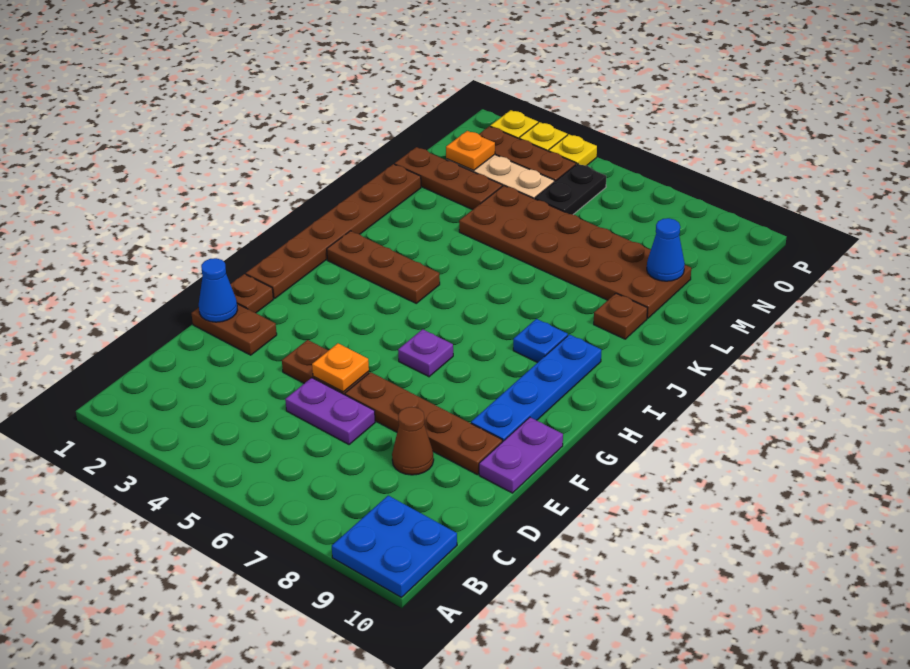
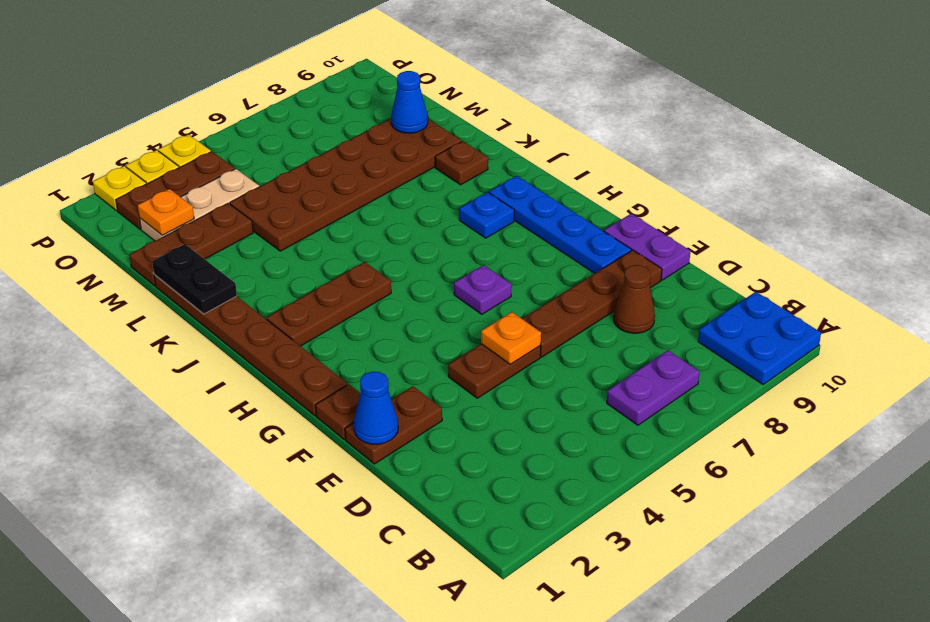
purple plate D5:D6 level 1 -> purple plate B6:B7 level 1
black plate N5:O5 level 1 -> black plate K1:L1 level 2

